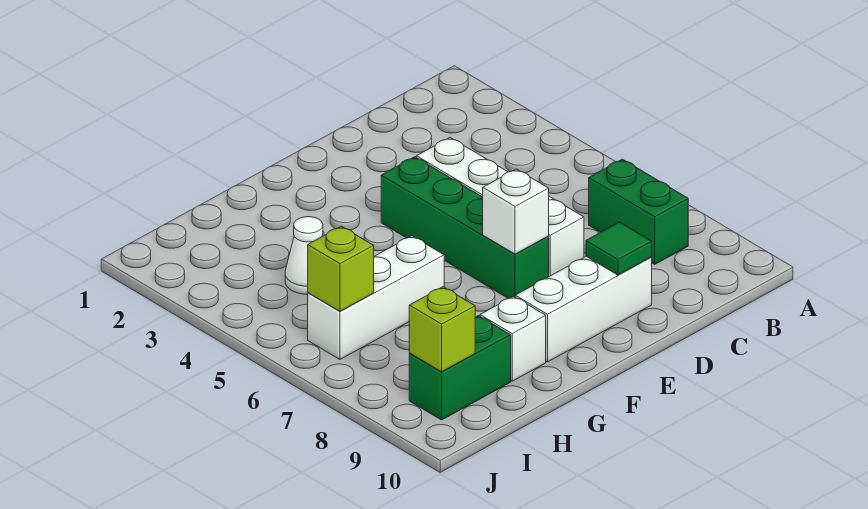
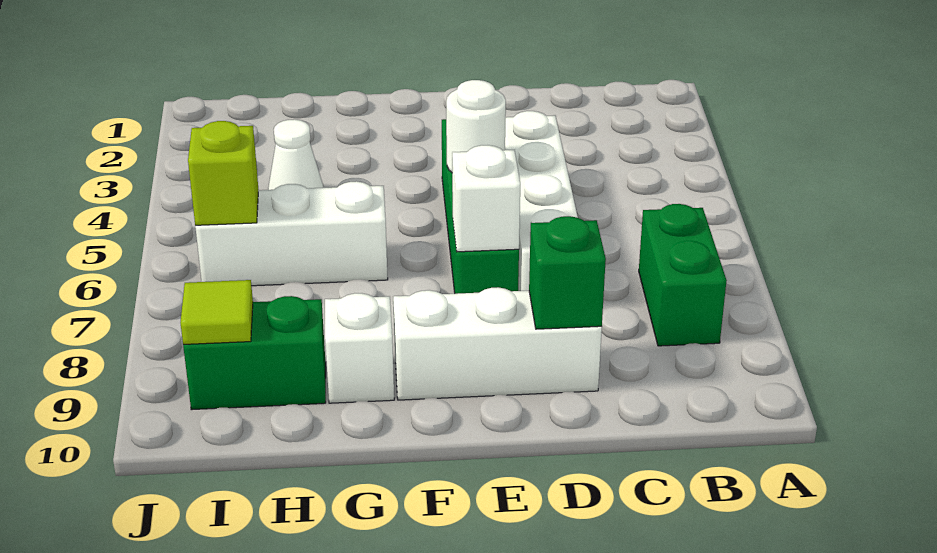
green tile D9 level 2 -> green brick D9 level 2
none -> white round brick E5 level 2
lime brick I9 level 2 -> lime tile I9 level 2

